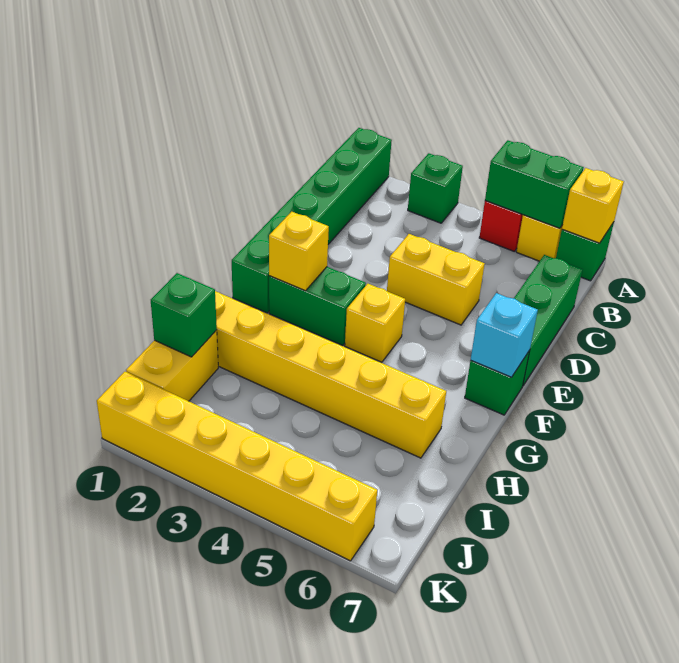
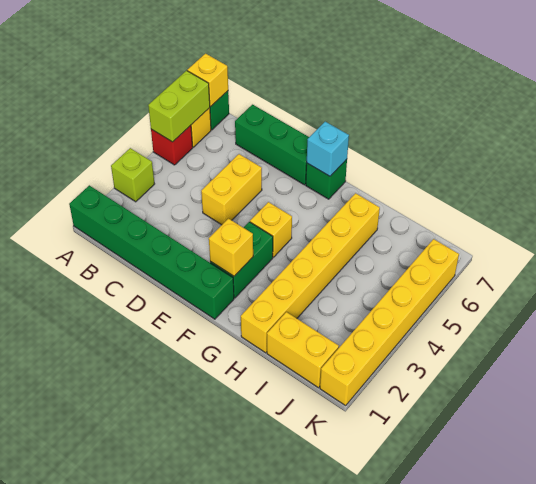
green brick A3 level 1 -> lime brick A3 level 1
green brick A5:A6 level 2 -> lime brick A5:A6 level 2
green brick I1 level 2 -> none

